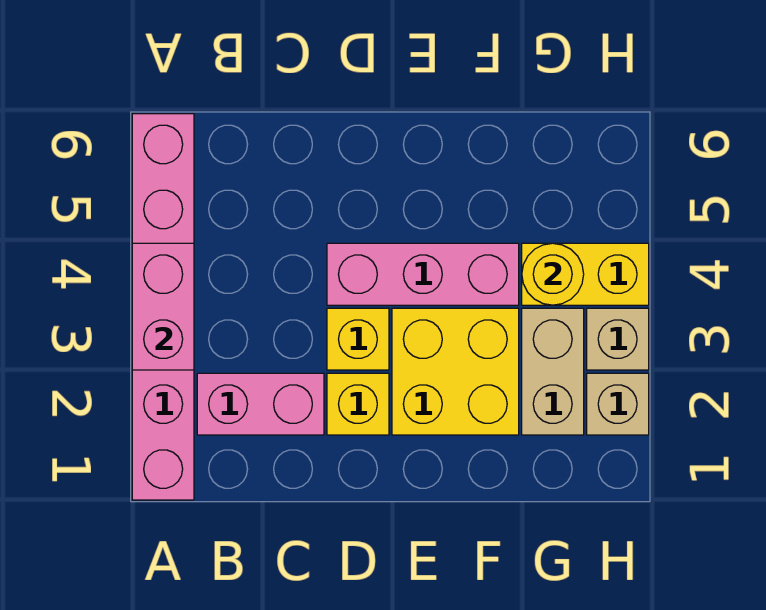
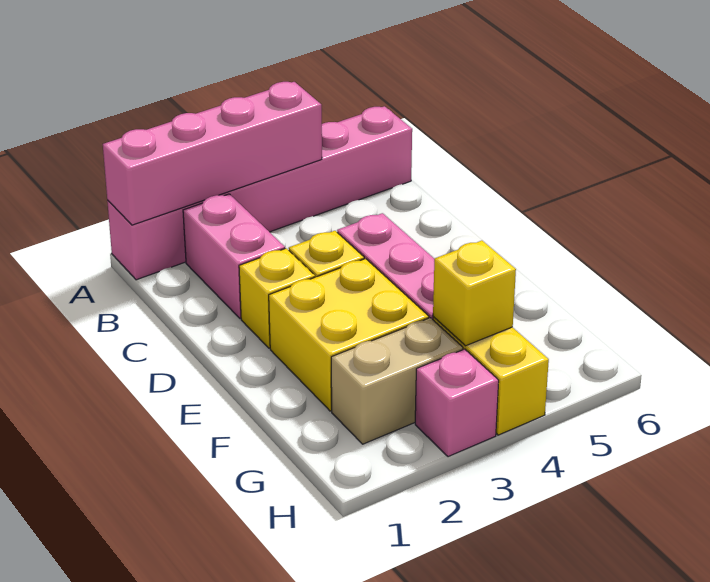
pink brick A3:A4 level 2 -> pink brick A1:A4 level 2
yellow round brick G4 level 2 -> yellow brick G4 level 2
tan brick H2 level 1 -> none
tan brick H3 level 1 -> pink brick H3 level 1

